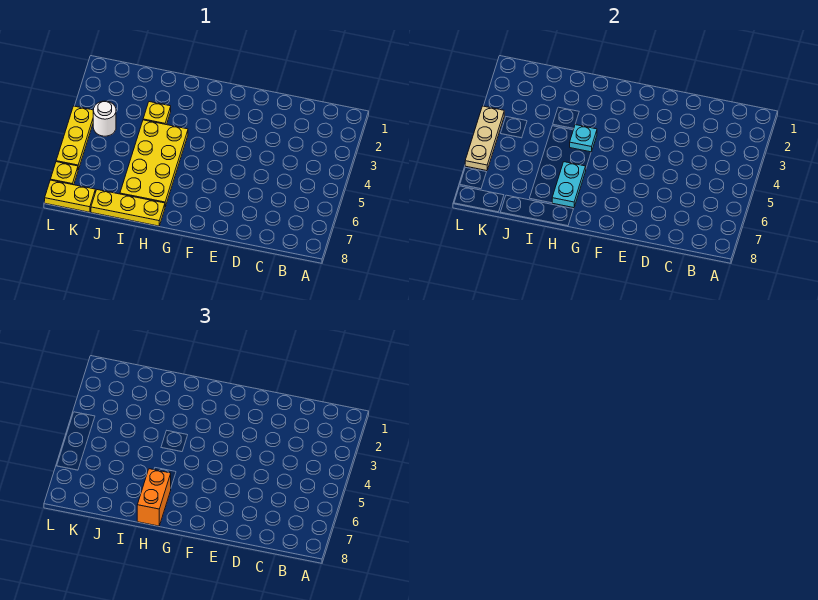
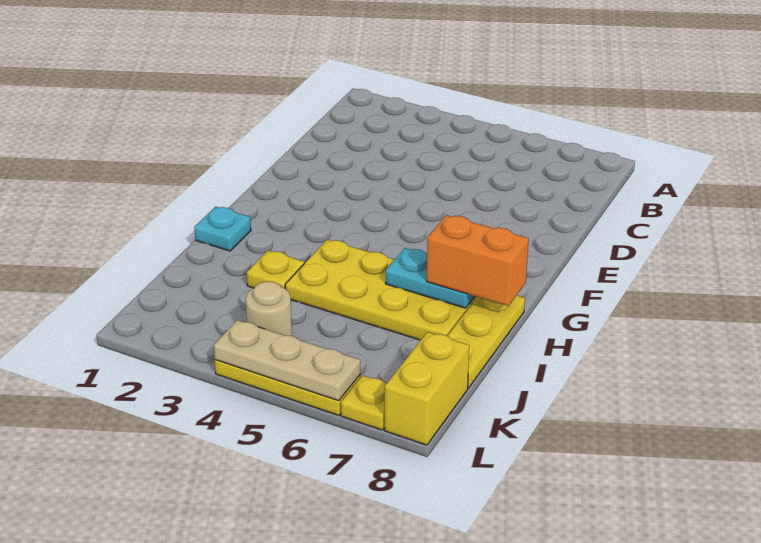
cyan plate H4 level 2 -> cyan plate H1 level 1
white round brick K4 level 1 -> tan round brick K4 level 1
yellow plate K8:L8 level 1 -> yellow brick K8:L8 level 1

